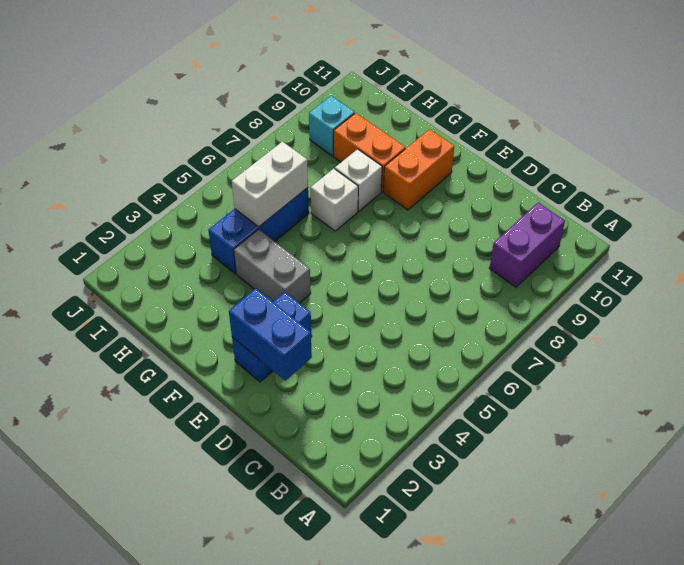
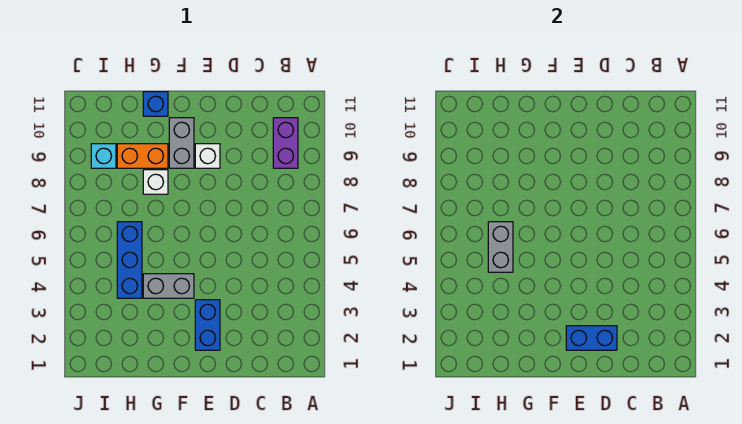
orange brick F9:F10 level 1 -> grey brick F9:F10 level 1
white brick G7 level 1 -> white brick E9 level 1
none -> blue brick G11 level 1
white brick H5:H6 level 2 -> grey brick H5:H6 level 2

